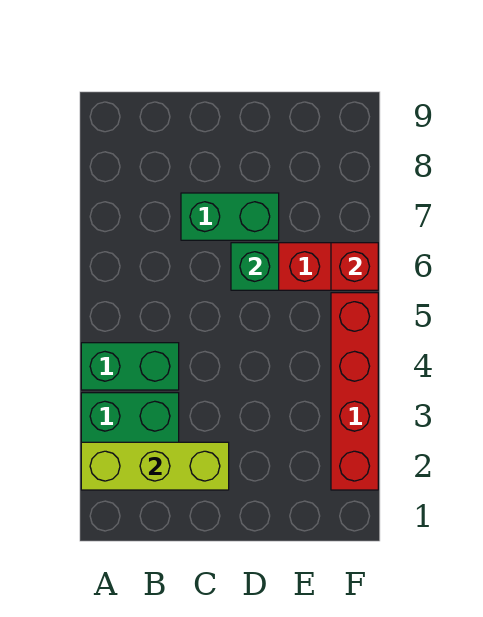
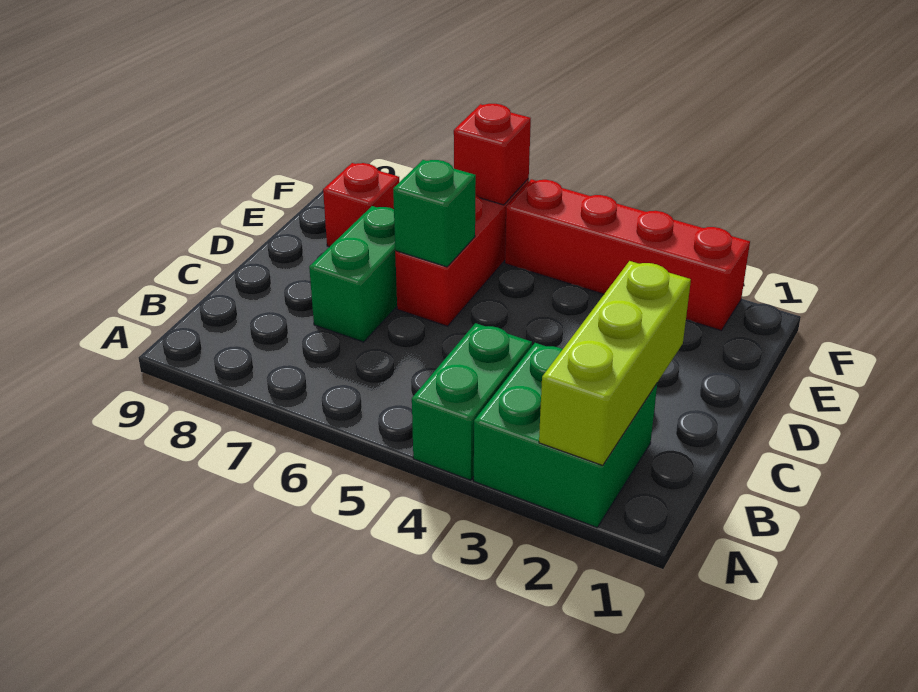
none -> red brick E8 level 1

